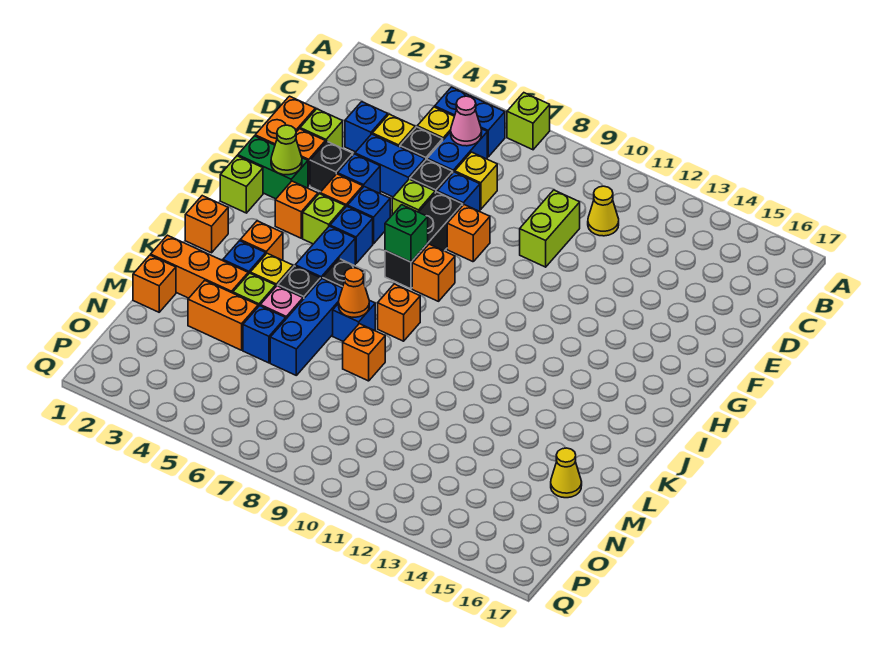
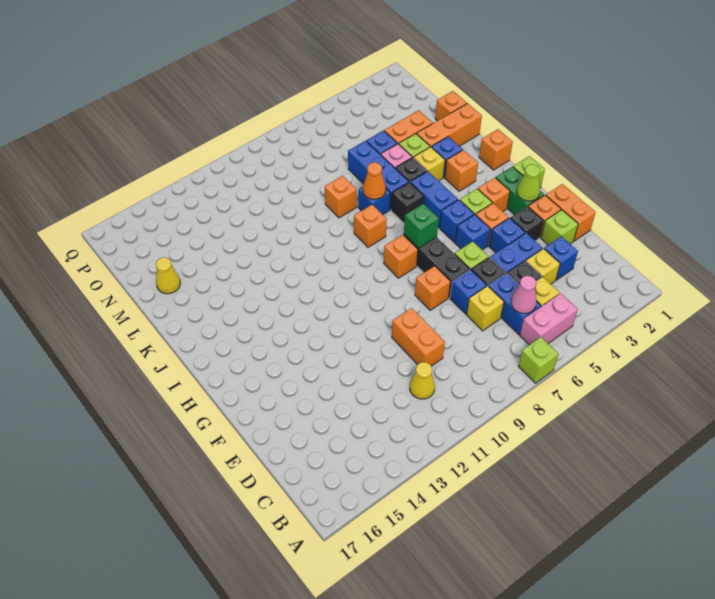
blue brick B5:B6 level 1 -> pink brick B5:B6 level 1
lime brick D10:E10 level 1 -> orange brick D10:E10 level 1
green brick G1:G2 level 1 -> green brick G2:H2 level 1

